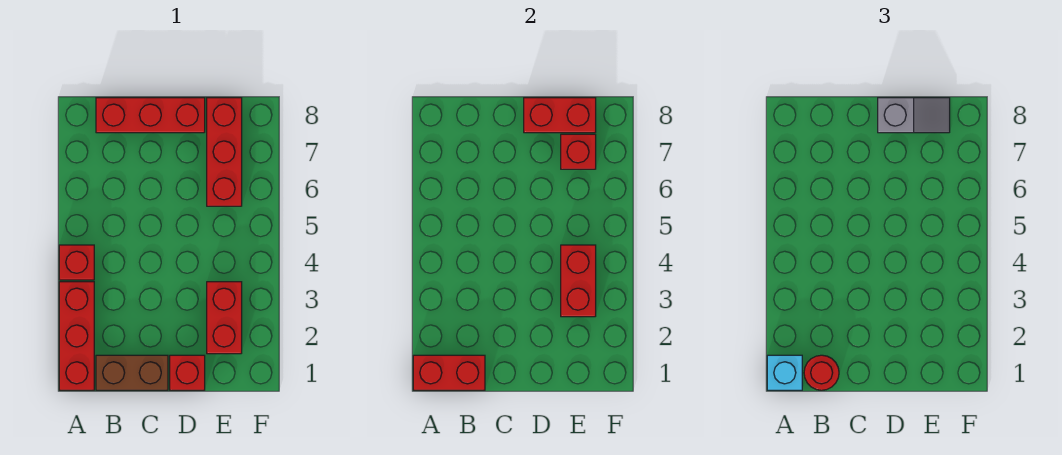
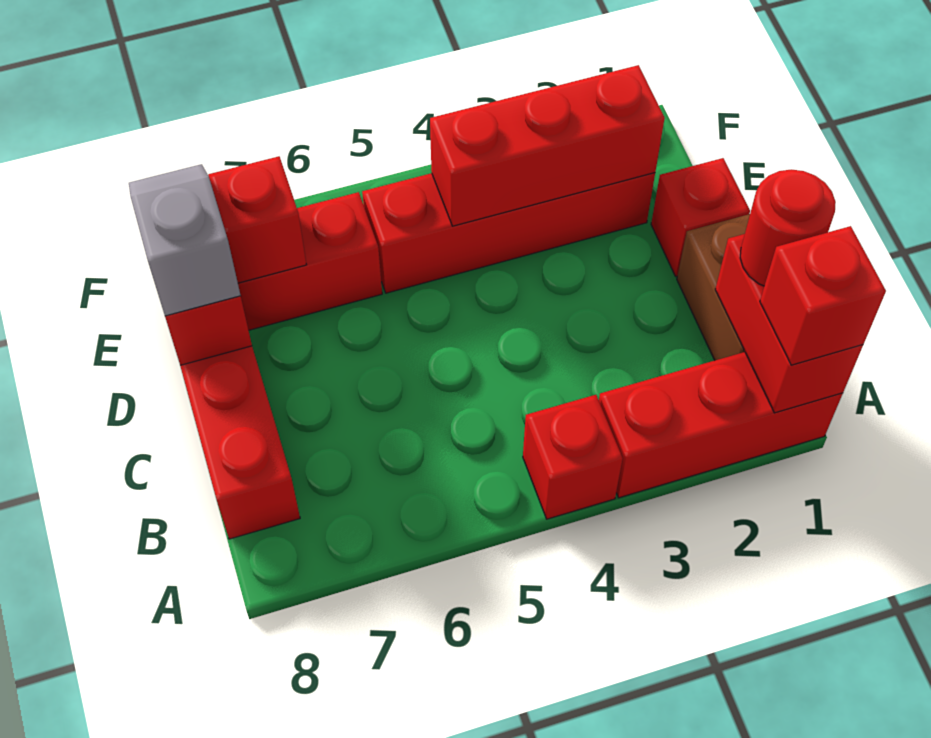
cyan brick A1 level 3 -> red brick A1 level 3
red brick E2:E3 level 1 -> red brick E2:E5 level 1
red brick E3:E4 level 2 -> red brick E2:E4 level 2

